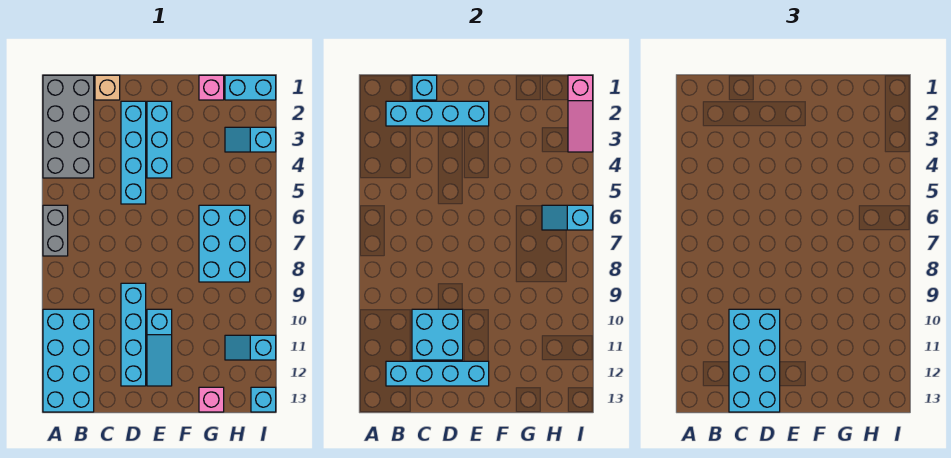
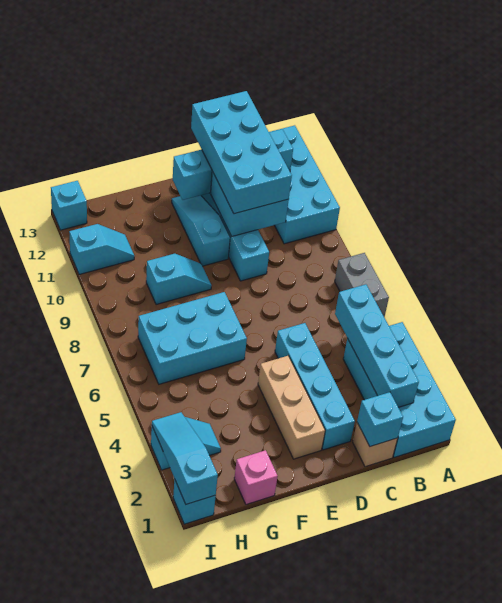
grey brick A1:B4 level 1 -> cyan brick A1:B4 level 1
cyan brick B2:E2 level 2 -> cyan brick B2:B5 level 2
cyan brick E2:E4 level 1 -> tan brick E2:E4 level 1
cyan brick G6:H8 level 1 -> cyan brick F6:H7 level 1
pink brick G13 level 1 -> none
cyan brick H1:I1 level 1 -> cyan brick I1 level 1
cyan slope H6:I6 level 2 top I -> cyan slope F9:G9 level 1 top G
pink slope I1:I3 level 2 top 1 -> cyan slope I1:I3 level 2 top 1

